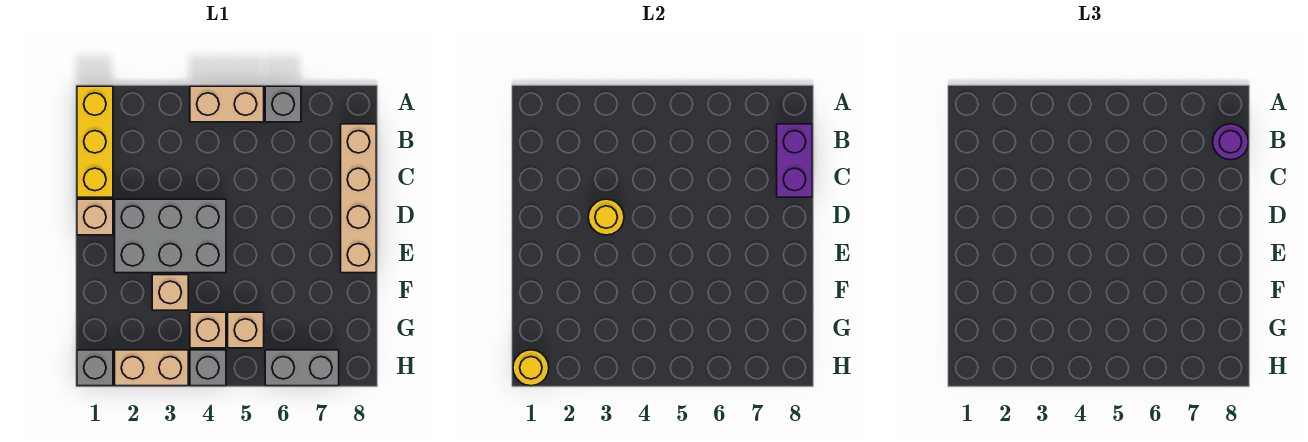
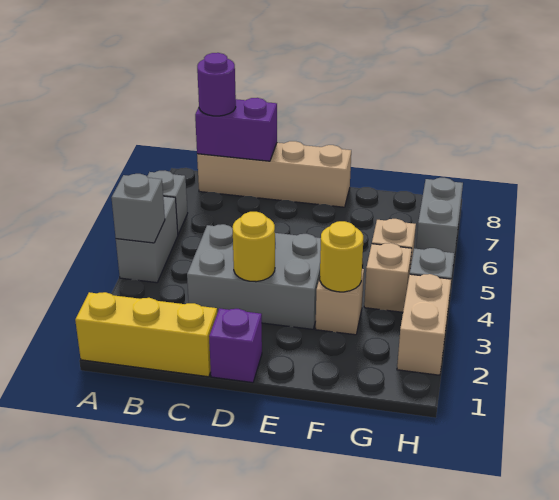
tan brick A4:A5 level 1 -> grey brick A4:A5 level 1
tan brick D1 level 1 -> purple brick D1 level 1
grey brick D2:E4 level 1 -> grey brick C3:E4 level 1
grey brick H1 level 1 -> grey brick A4 level 2
yellow round brick H1 level 2 -> yellow round brick F3 level 2

